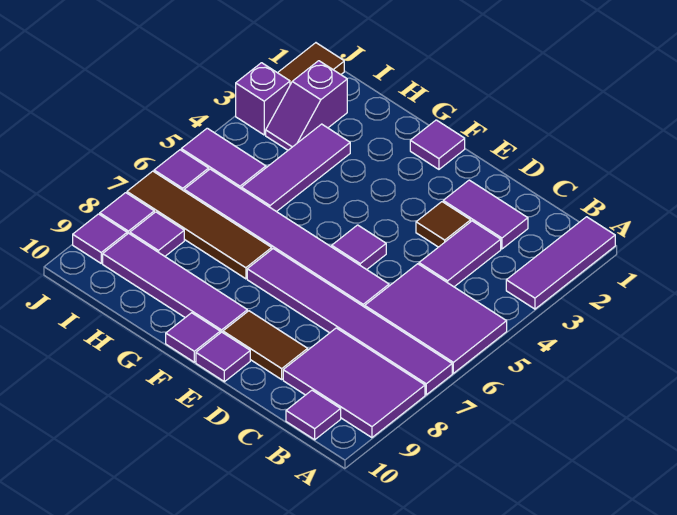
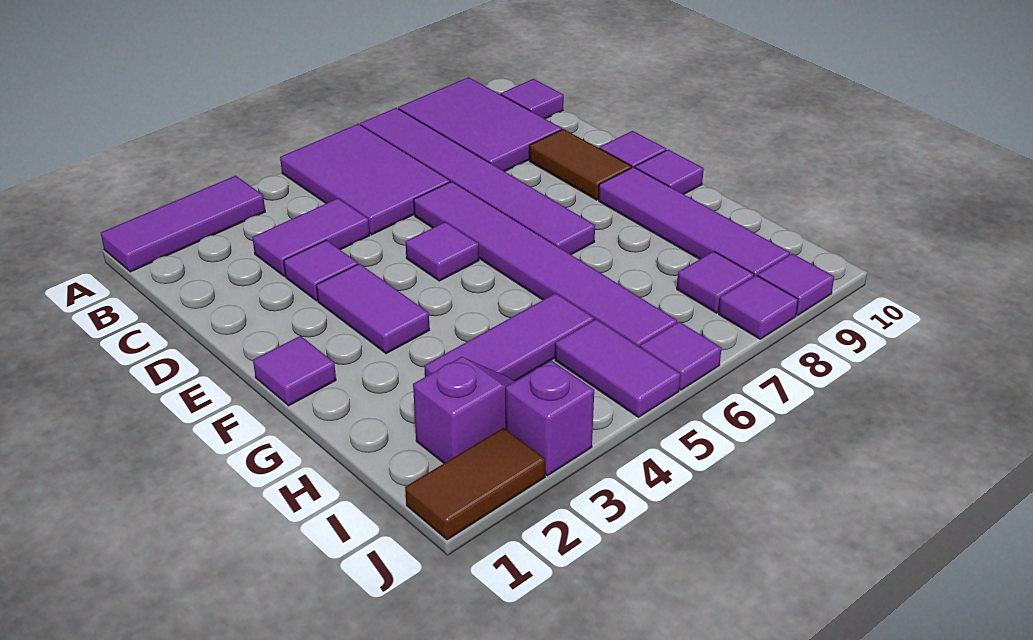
purple tile C2:D2 level 1 -> purple tile E3:F3 level 1
brown tile D3 level 1 -> purple tile D3 level 1
brown tile G7:J7 level 1 -> none

